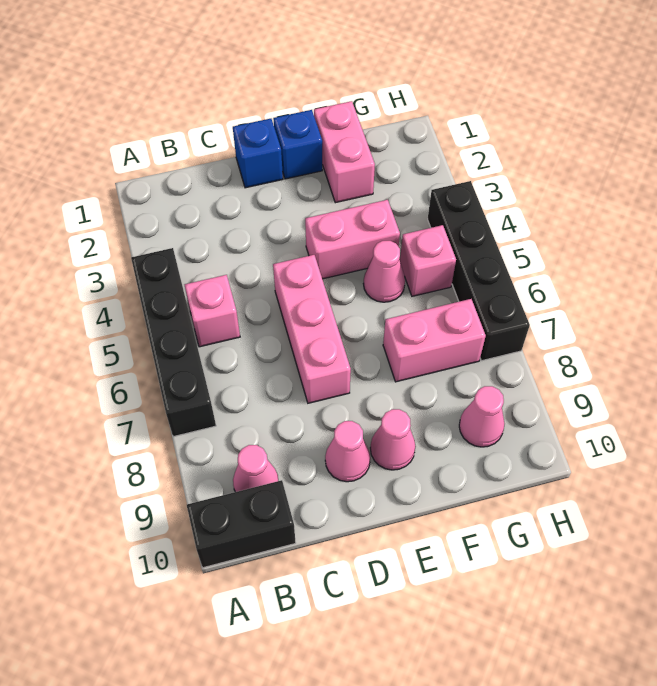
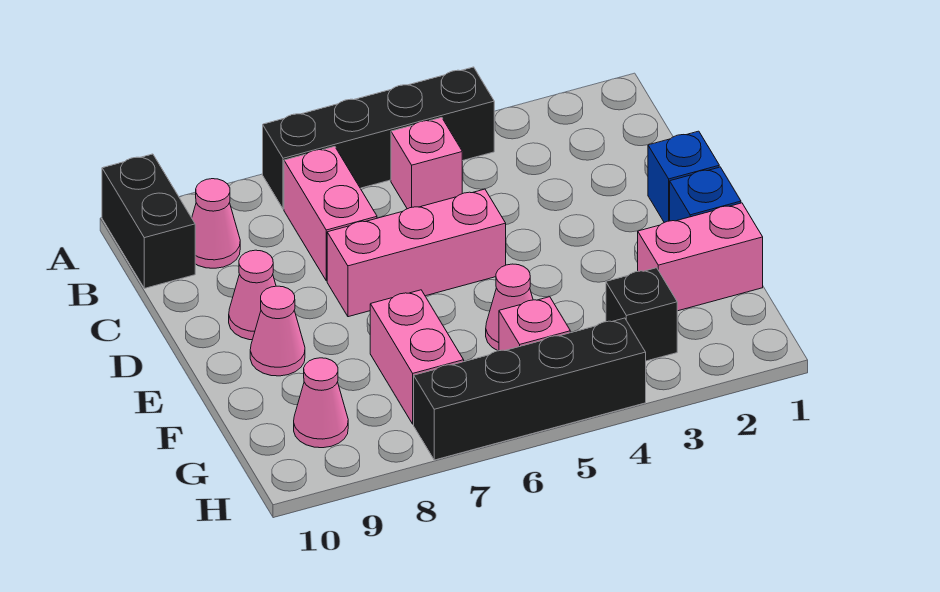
pink brick E4:F4 level 1 -> pink brick B7:C7 level 1
none -> black brick G3 level 1

